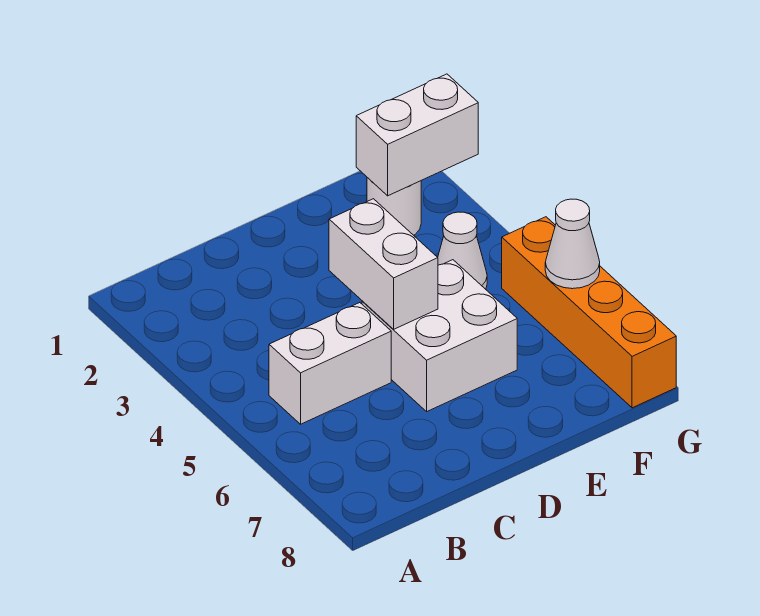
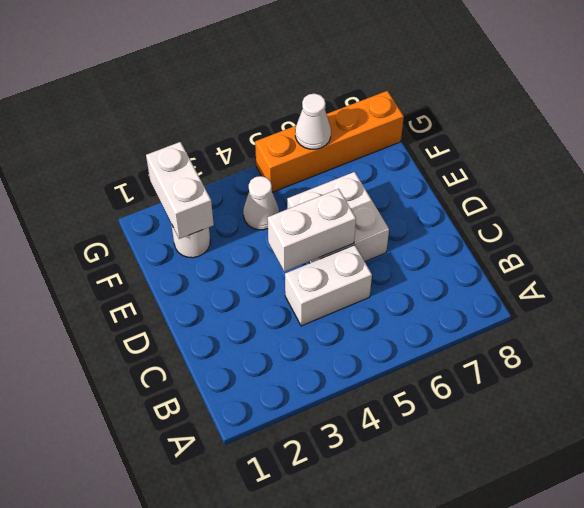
white brick B5:C5 level 1 -> white brick C4:C5 level 1

